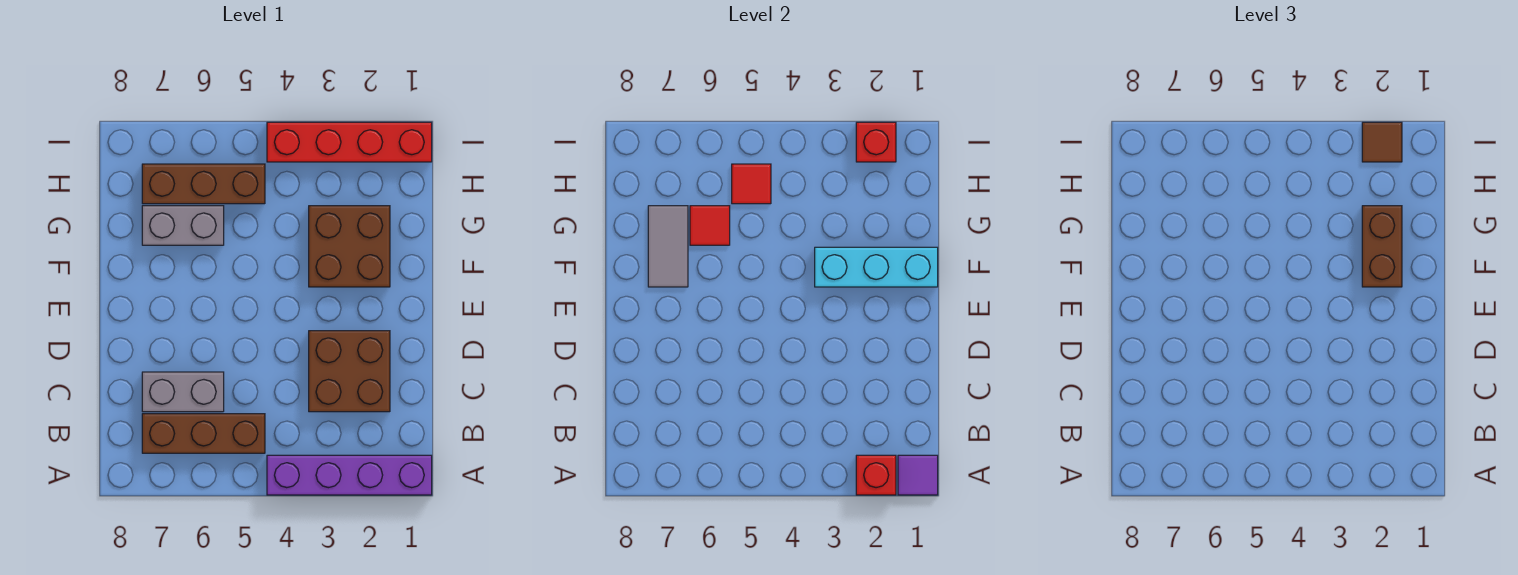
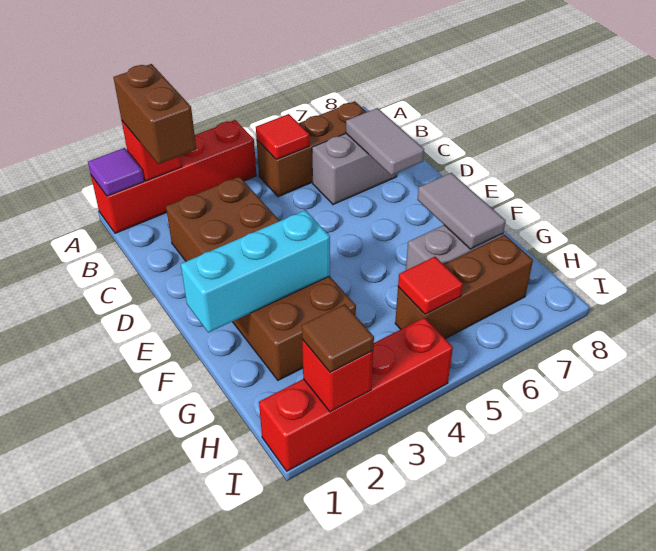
purple brick A1:A4 level 1 -> red brick A1:A4 level 1
none -> grey tile C7:D7 level 2
brown brick F2:G2 level 3 -> brown brick A2:B2 level 3
red tile G6 level 2 -> red tile B5 level 2

